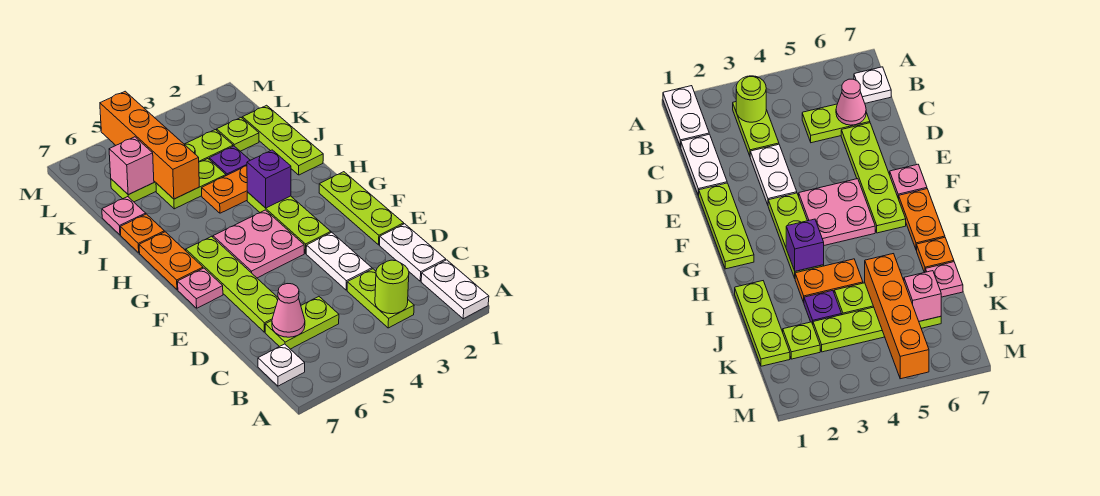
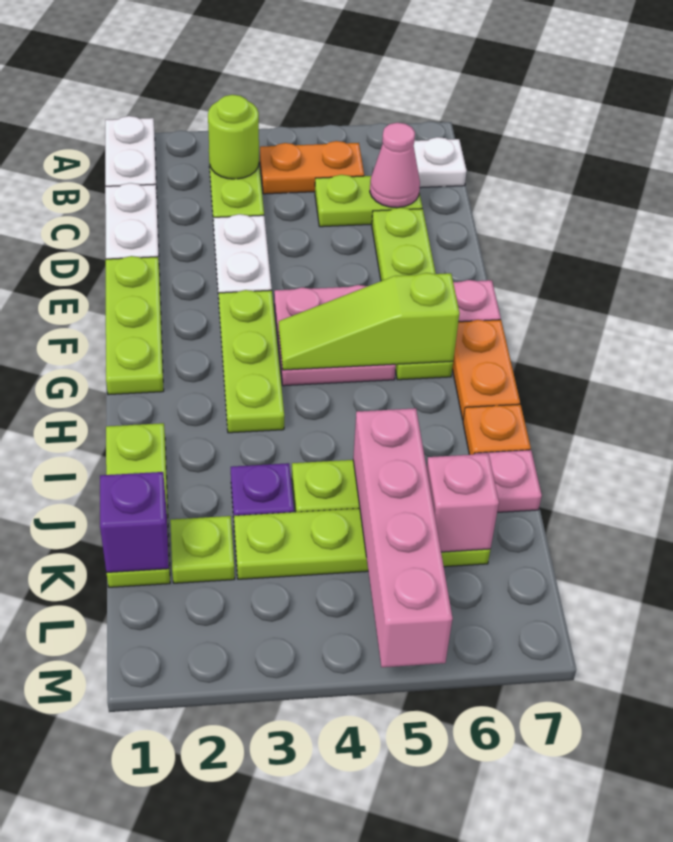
none -> lime slope G4:G6 level 2 top 6
purple brick H3 level 2 -> purple brick K1 level 2
orange plate I3:I4 level 1 -> orange plate B4:B5 level 1
orange brick J5:M5 level 2 -> pink brick J5:M5 level 2

